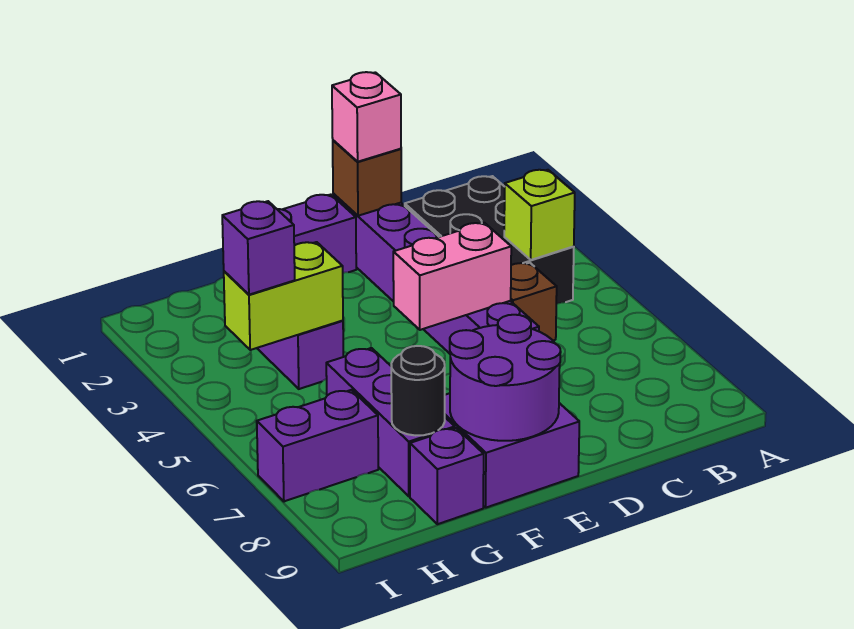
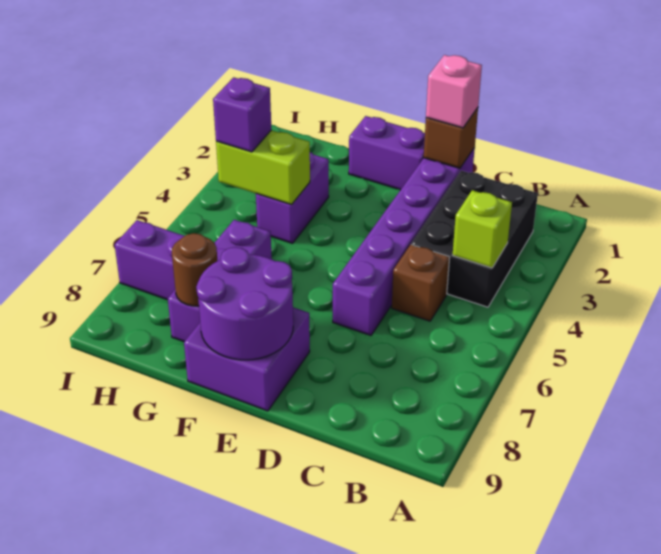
pink brick D5:E5 level 2 -> none
black round brick G8 level 2 -> brown round brick G8 level 2
purple brick G9 level 1 -> none

